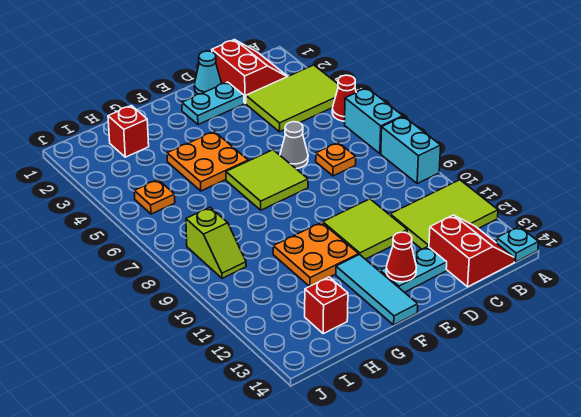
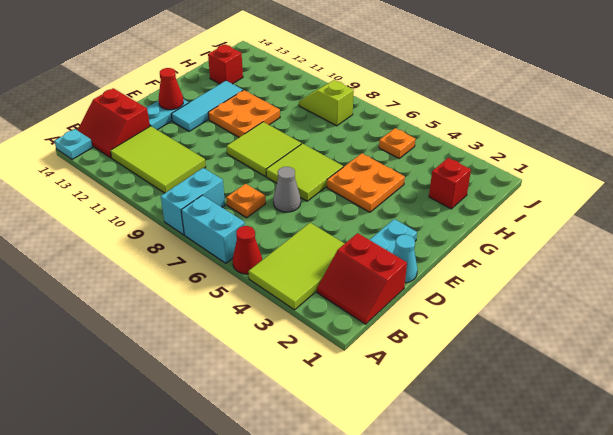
cyan brick A8:A9 level 1 -> cyan brick A8:B8 level 1
lime tile A11:C12 level 1 -> lime tile B10:C12 level 1
lime tile D10:E11 level 1 -> lime tile E8:F9 level 1
cyan tile F12:F14 level 1 -> cyan tile E12:G12 level 1

